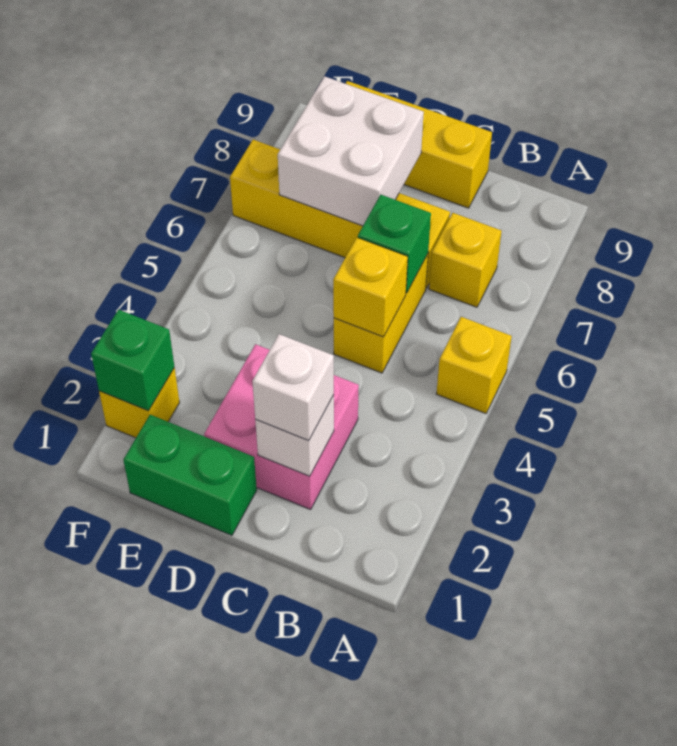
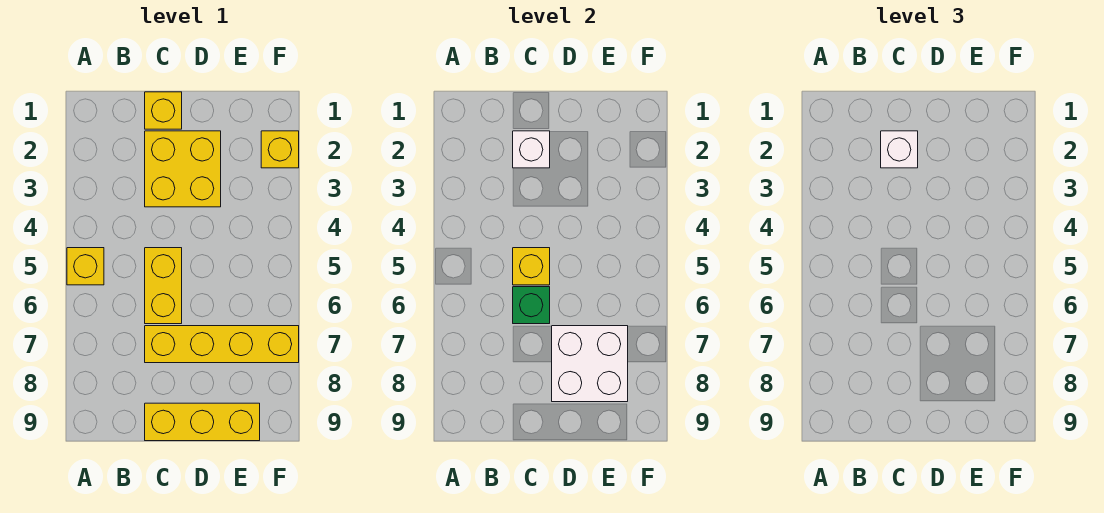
yellow brick B7 level 1 -> yellow brick C1 level 1
pink brick C2:D3 level 1 -> yellow brick C2:D3 level 1
green brick D1:E1 level 1 -> none
green brick F2 level 2 -> none

